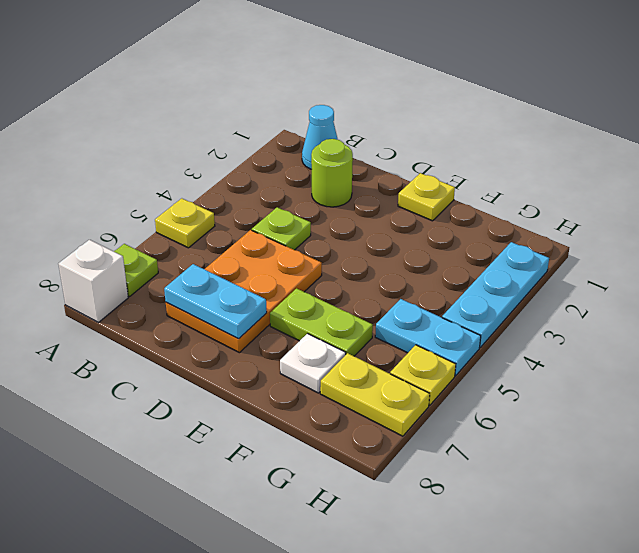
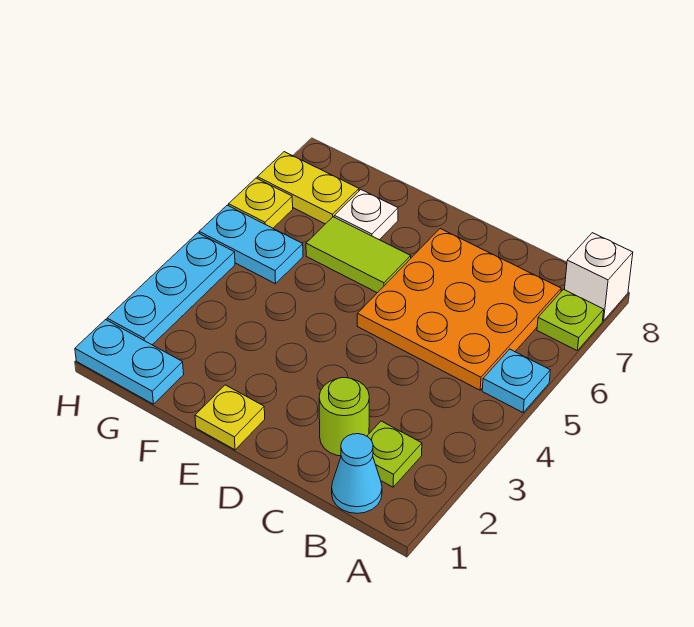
yellow plate A5 level 1 -> cyan plate A5 level 1
lime plate C4 level 1 -> lime plate B2 level 1
orange plate C5:D7 level 1 -> orange plate B5:D7 level 1
cyan plate C7:D7 level 2 -> cyan plate G1:H1 level 1
lime plate E6:F6 level 1 -> lime tile E6:F6 level 1

